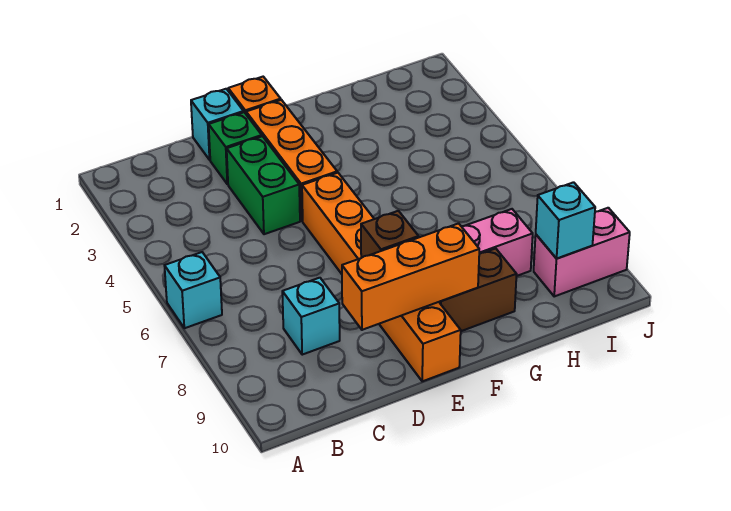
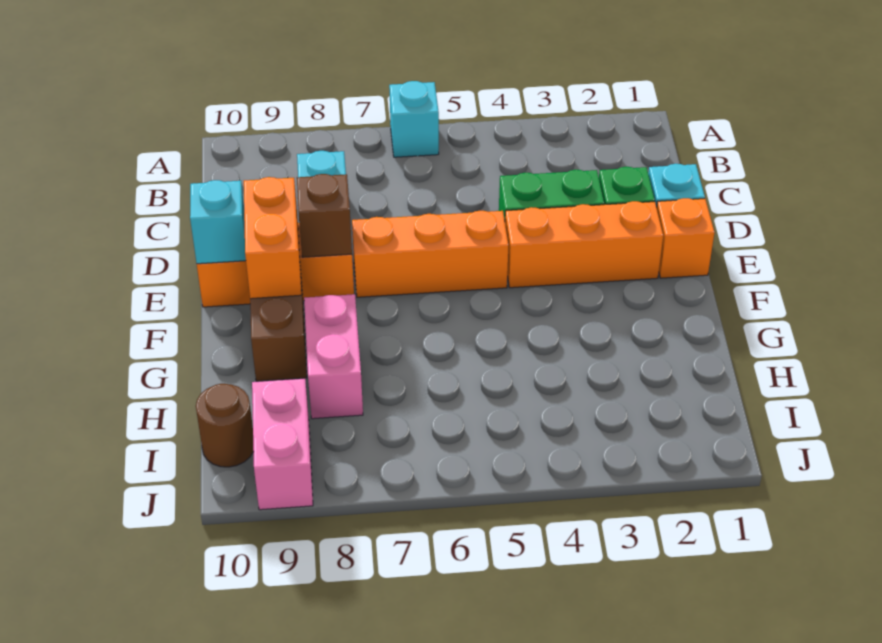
orange brick D9:F9 level 2 -> orange brick E9:F9 level 2
cyan brick I9 level 2 -> cyan brick E10 level 2
none -> brown round brick I10 level 1

